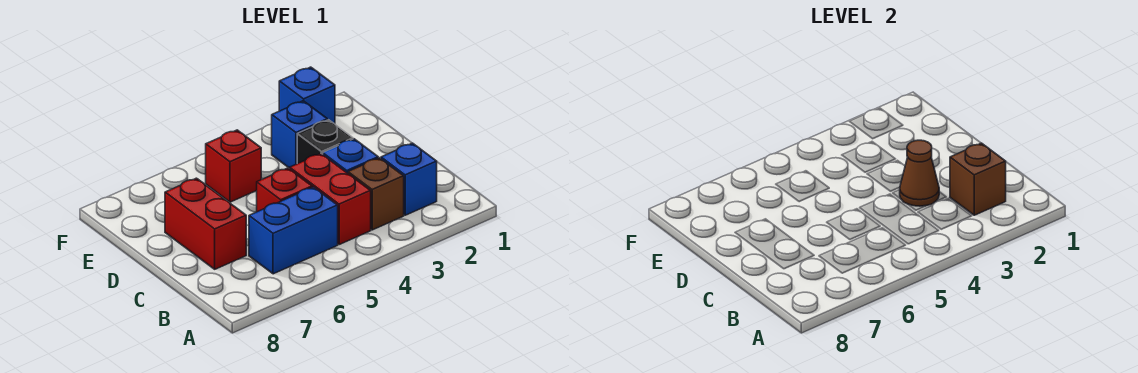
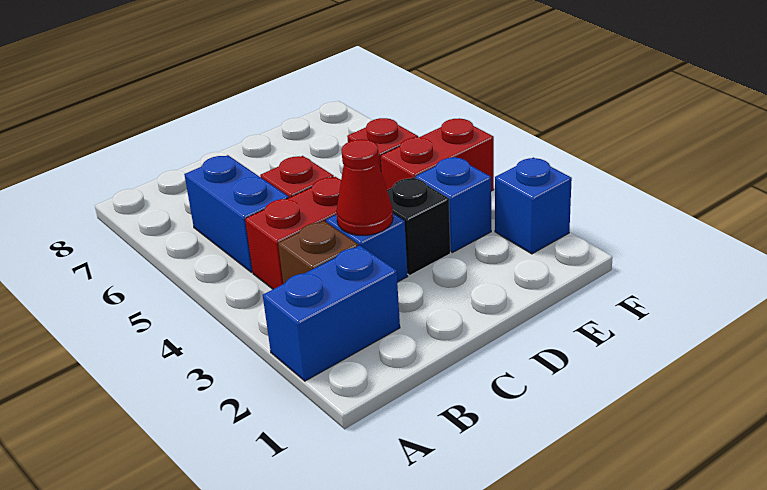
blue brick B2 level 1 -> blue brick A2:B2 level 1
brown brick B2 level 2 -> none
brown cone C3 level 2 -> red cone C3 level 2
red brick C7:D7 level 1 -> red brick E4:F4 level 1

